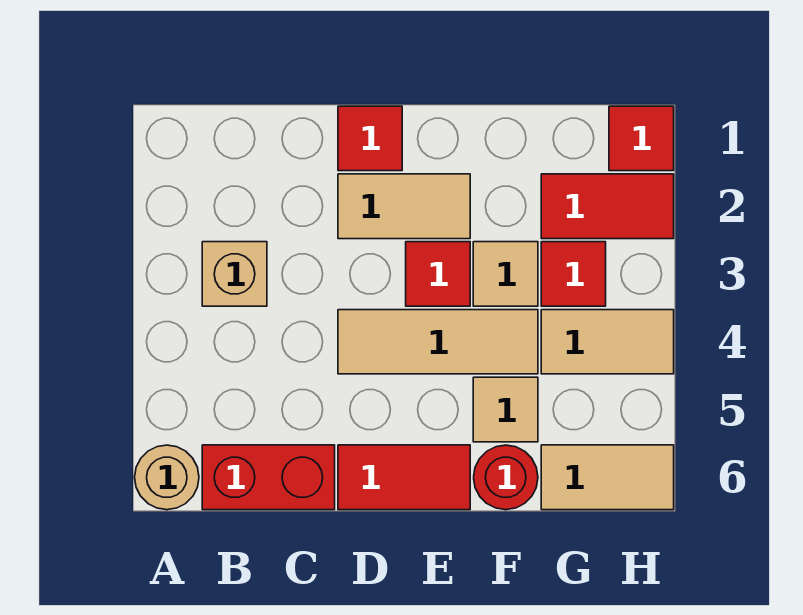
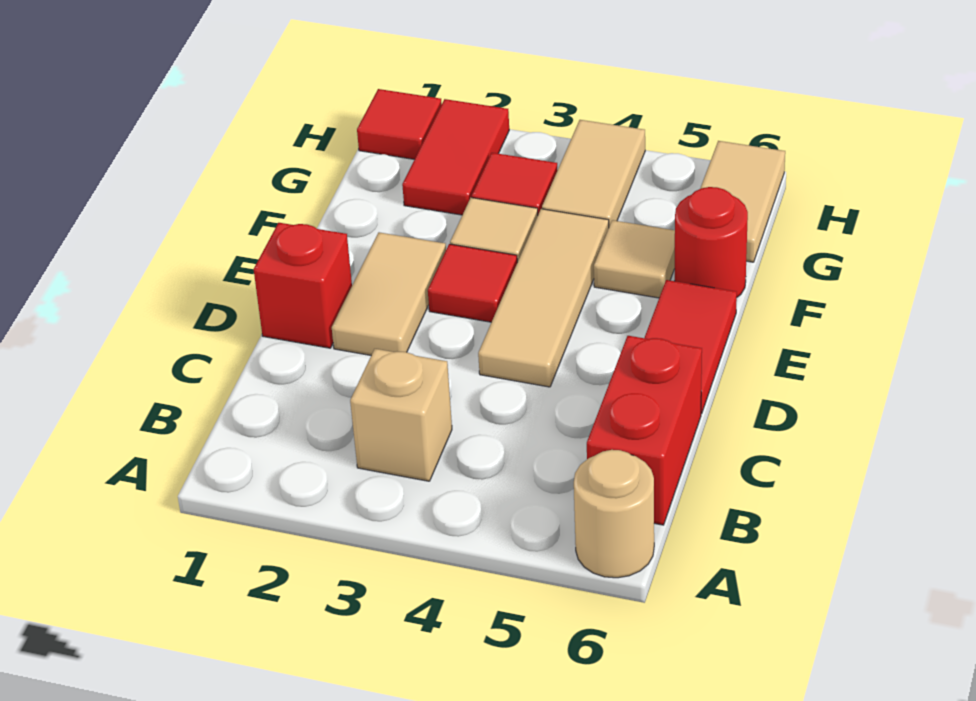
red tile D1 level 1 -> red brick D1 level 1

